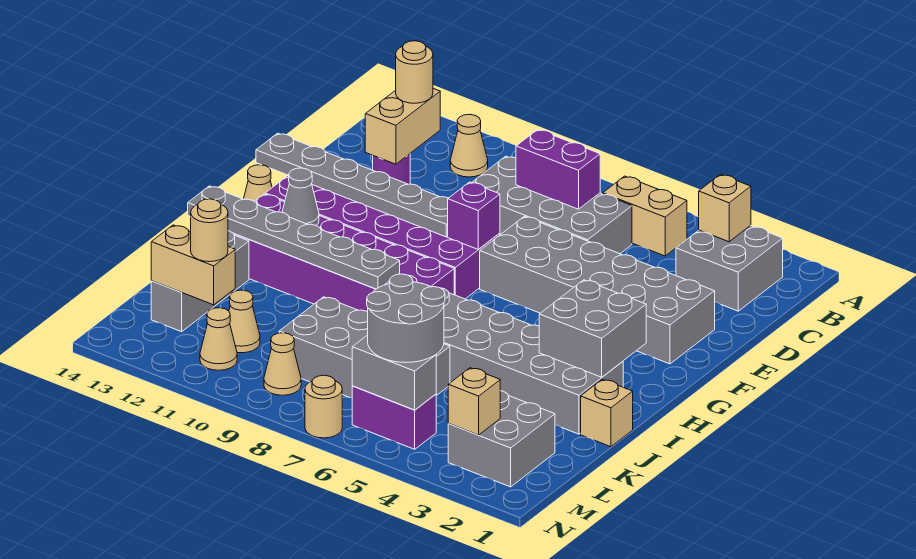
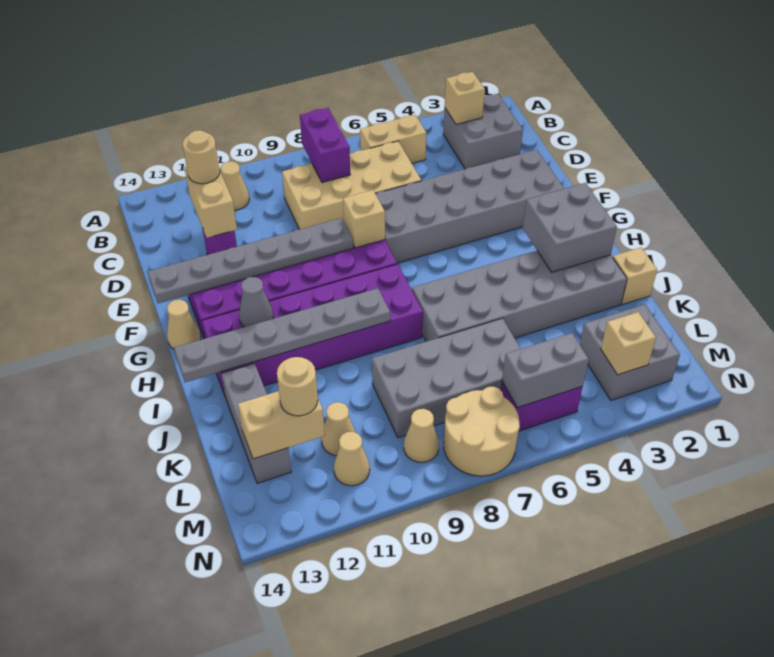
grey brick C6:D9 level 1 -> tan brick C6:D9 level 1
purple brick C7:C8 level 2 -> purple brick B8:C8 level 2
purple brick F8 level 2 -> tan brick F8 level 2
grey round brick L5:M6 level 3 -> none
tan round brick N7 level 1 -> tan round brick M7:N8 level 1

